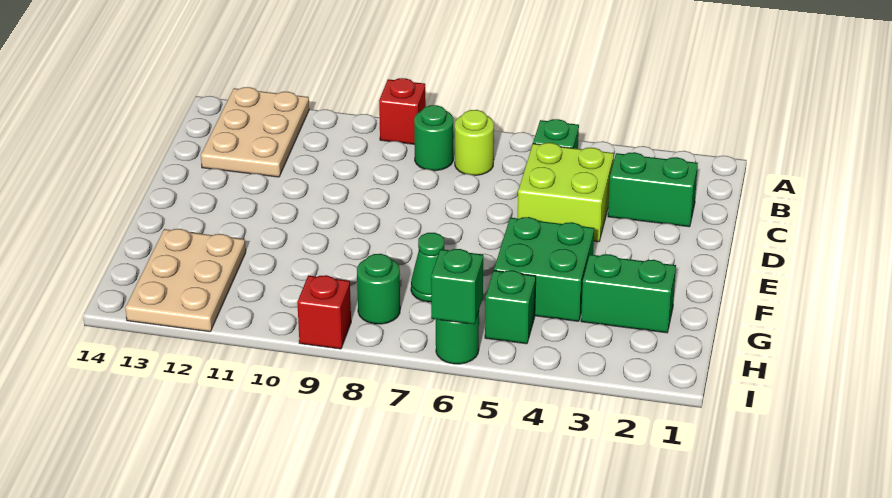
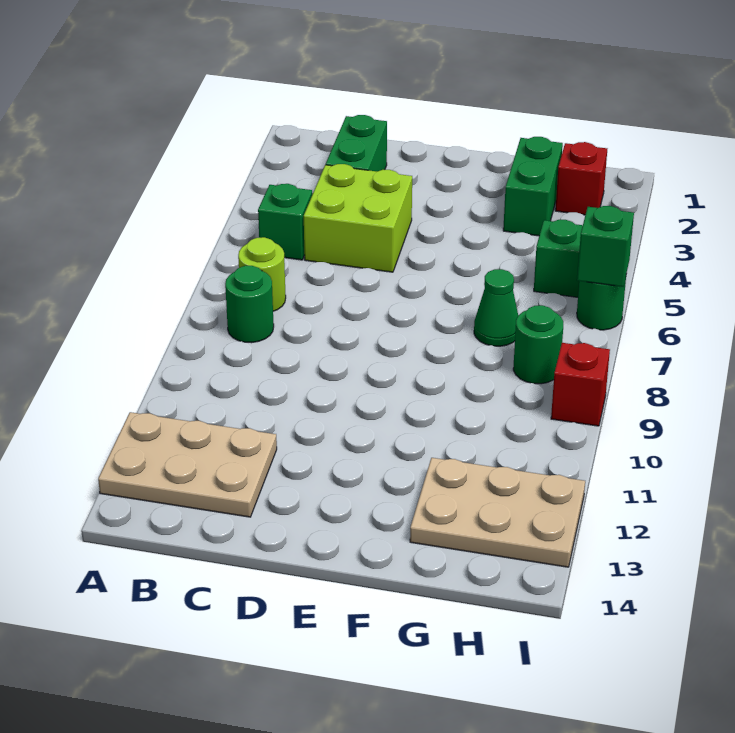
red brick A9 level 1 -> red brick H2 level 1
green brick F4:G5 level 1 -> none

